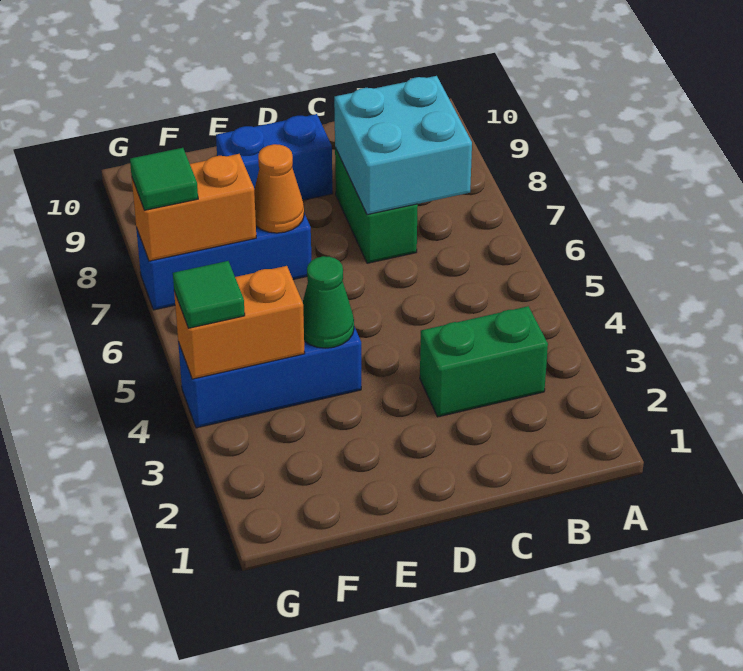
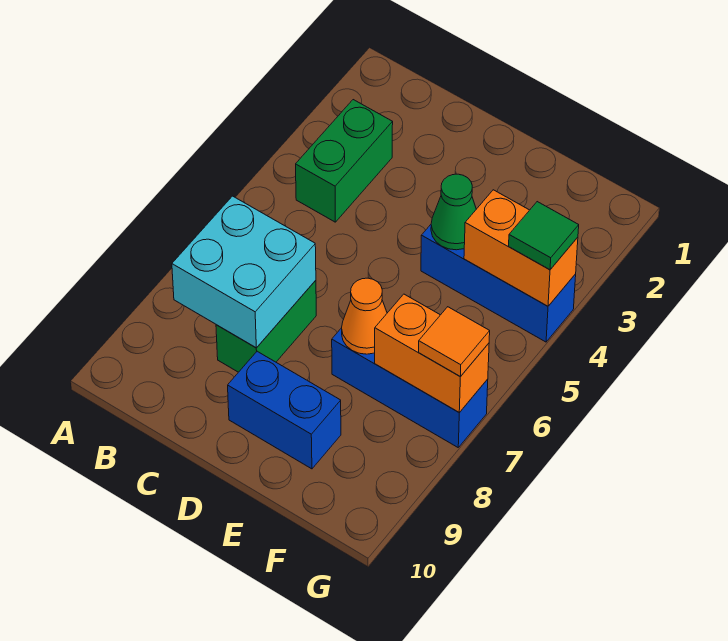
green brick B3:C3 level 1 -> green brick B3:B4 level 1
green tile G7 level 3 -> orange tile G7 level 3

